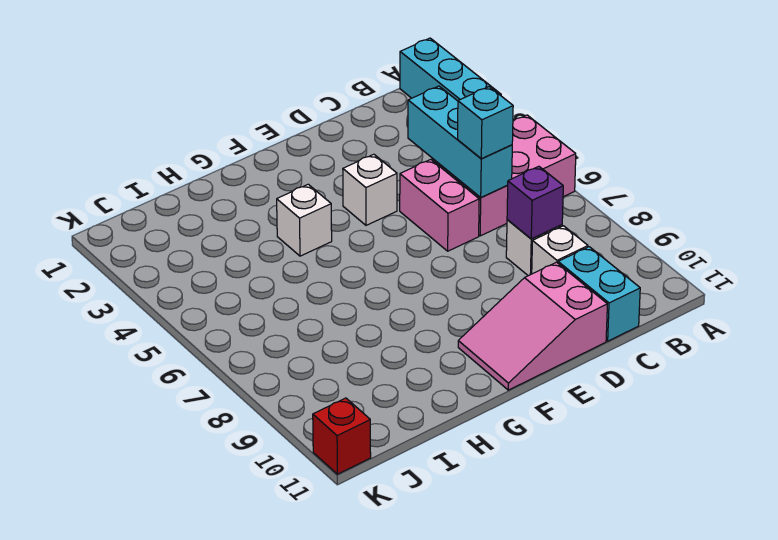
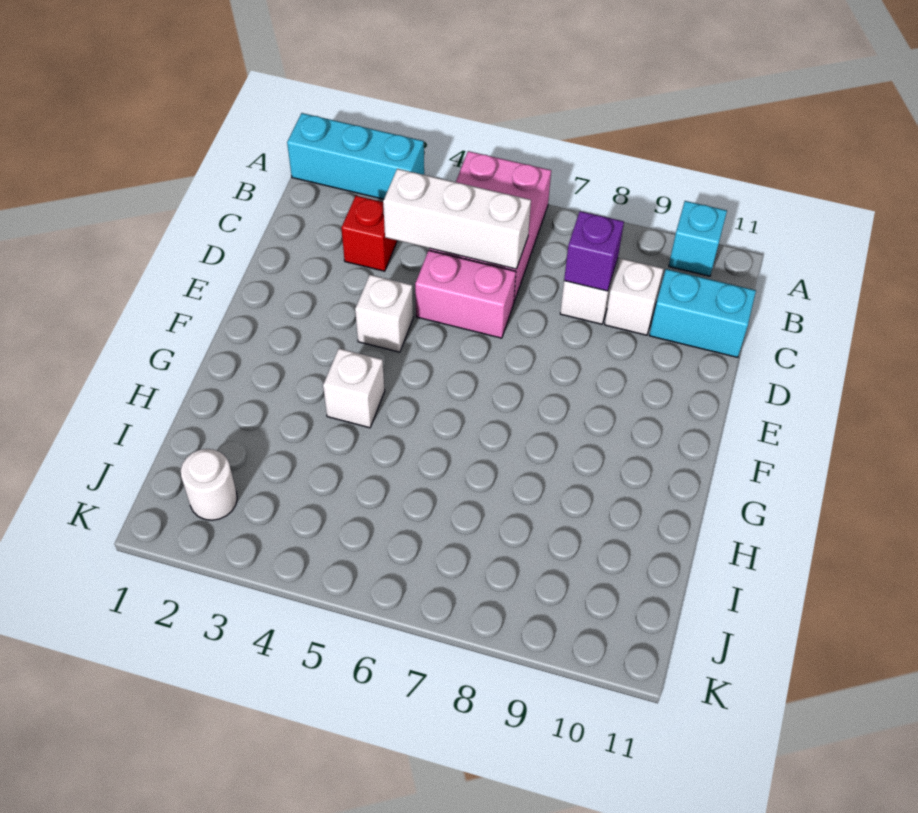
cyan brick C4:C6 level 2 -> white brick C4:C6 level 2
cyan brick C6 level 3 -> cyan brick A10 level 1
pink slope D10:F11 level 1 top D -> none
none -> white round brick J2 level 1
red brick K11 level 1 -> red brick C3 level 1

